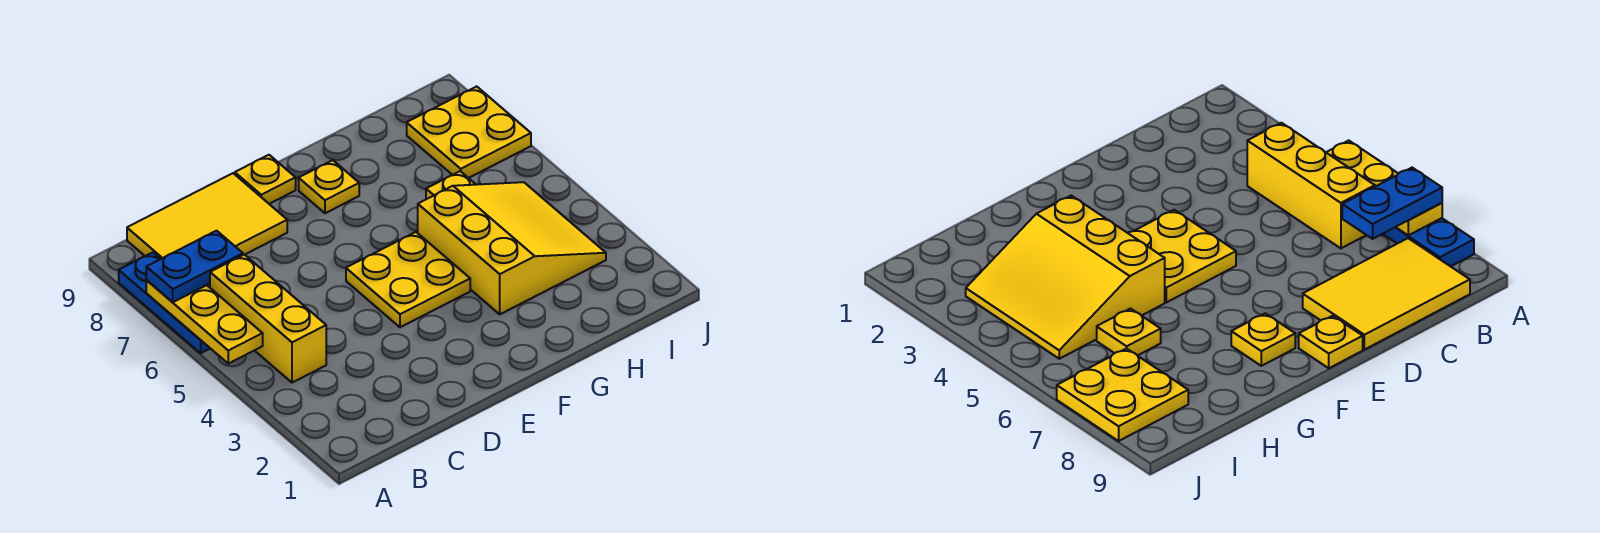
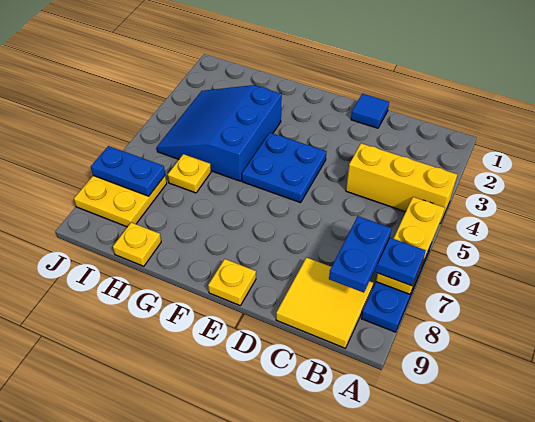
yellow brick B4:B6 level 1 -> yellow brick A4:C4 level 1
none -> blue plate B7:B8 level 4
yellow tile B8:D9 level 1 -> yellow tile B8:C9 level 1
none -> blue tile D1 level 1
yellow plate E4:F5 level 1 -> blue plate E4:F5 level 1
yellow plate F8 level 1 -> yellow plate H9 level 1
yellow slope G3:I5 level 1 top G -> blue slope G3:I5 level 1 top G
none -> blue plate I7:J7 level 2

